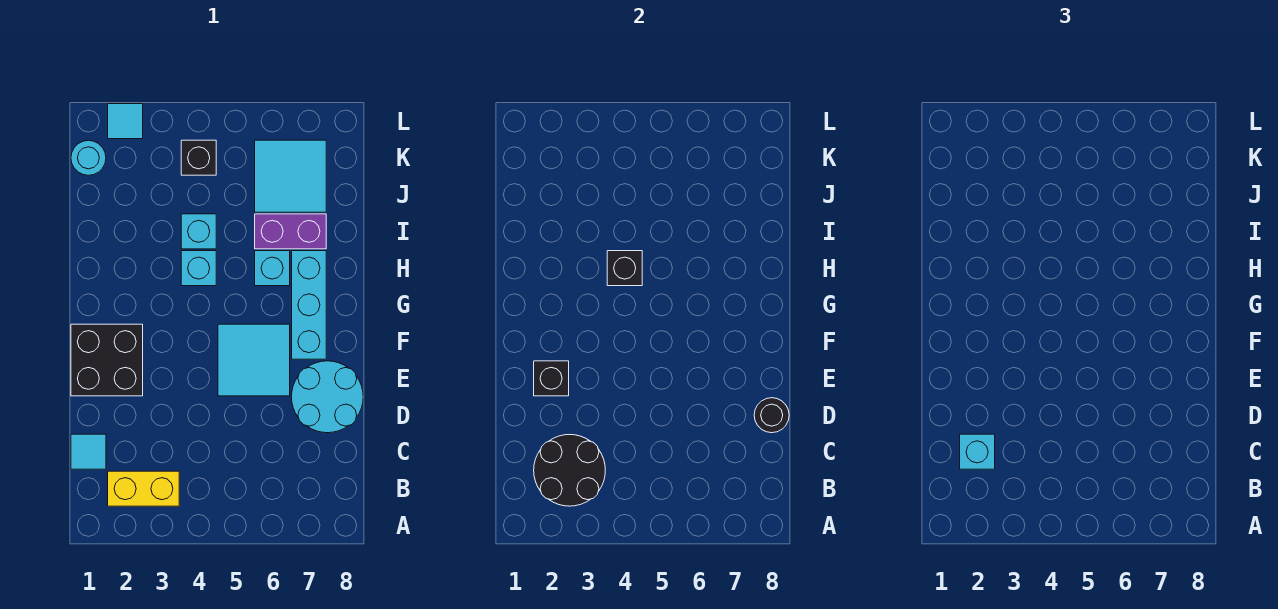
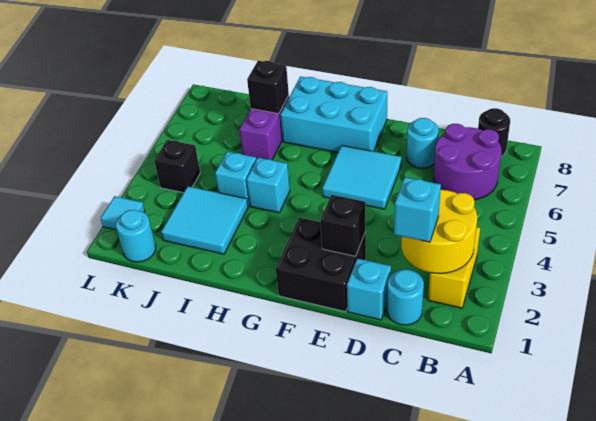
black round brick B2:C3 level 2 -> yellow round brick B2:C3 level 2
none -> purple round brick B6:C7 level 1
cyan tile C1 level 1 -> cyan round brick C1 level 1
cyan round brick D7:E8 level 1 -> cyan round brick D7 level 1
black round brick D8 level 2 -> black round brick B8 level 1
cyan brick F7:H7 level 1 -> cyan brick F7:H8 level 1
black brick H4 level 2 -> black brick I7 level 2
cyan brick H6 level 1 -> cyan brick D1 level 1
cyan tile J6:K7 level 1 -> cyan tile I2:J3 level 1

